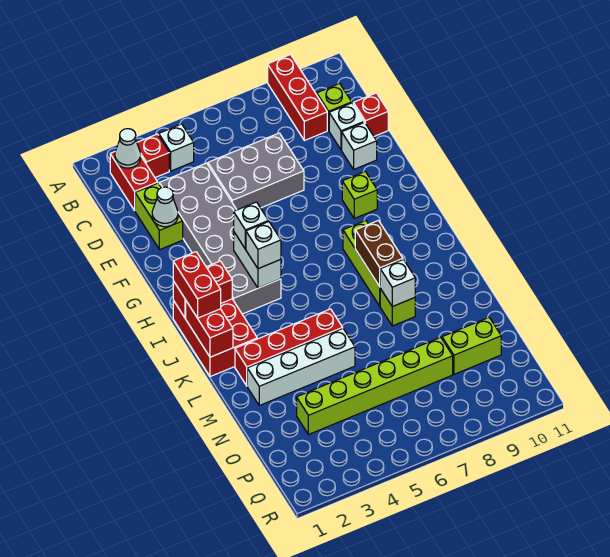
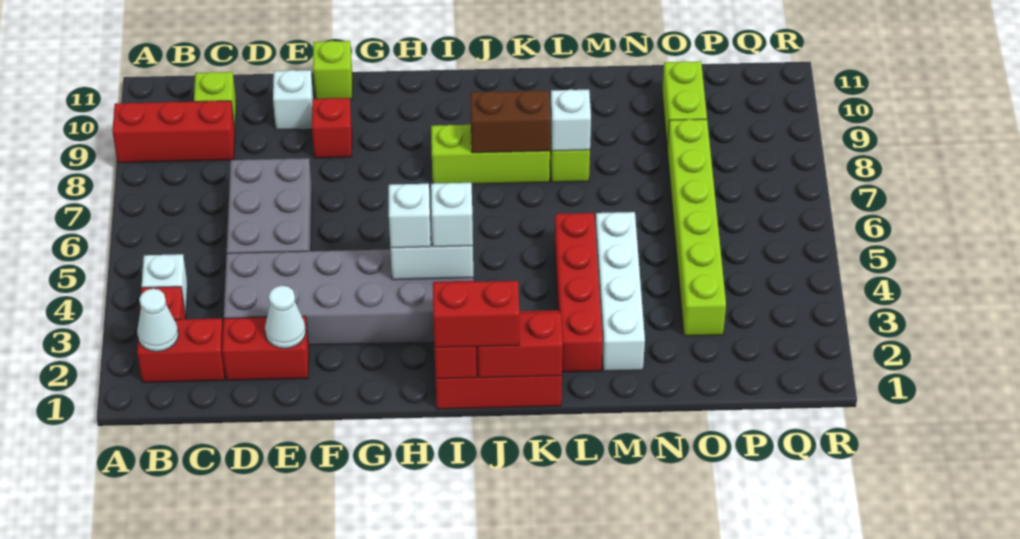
lime brick D2:E2 level 1 -> red brick D2:E2 level 1
white brick D10 level 1 -> none
red brick D11 level 1 -> red brick F9 level 1
lime brick G9 level 1 -> lime brick F11 level 1

